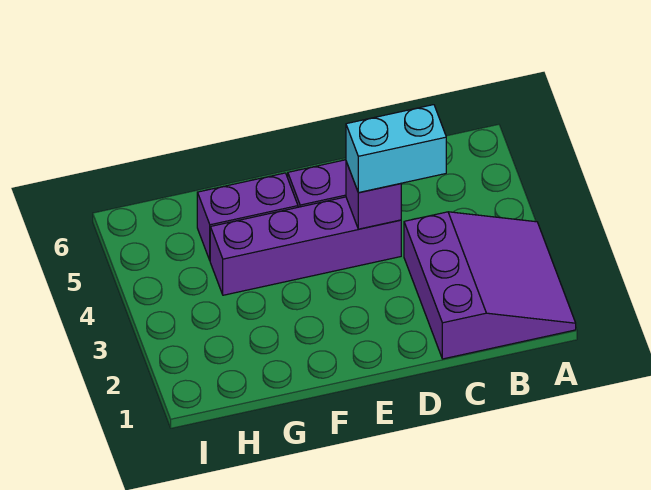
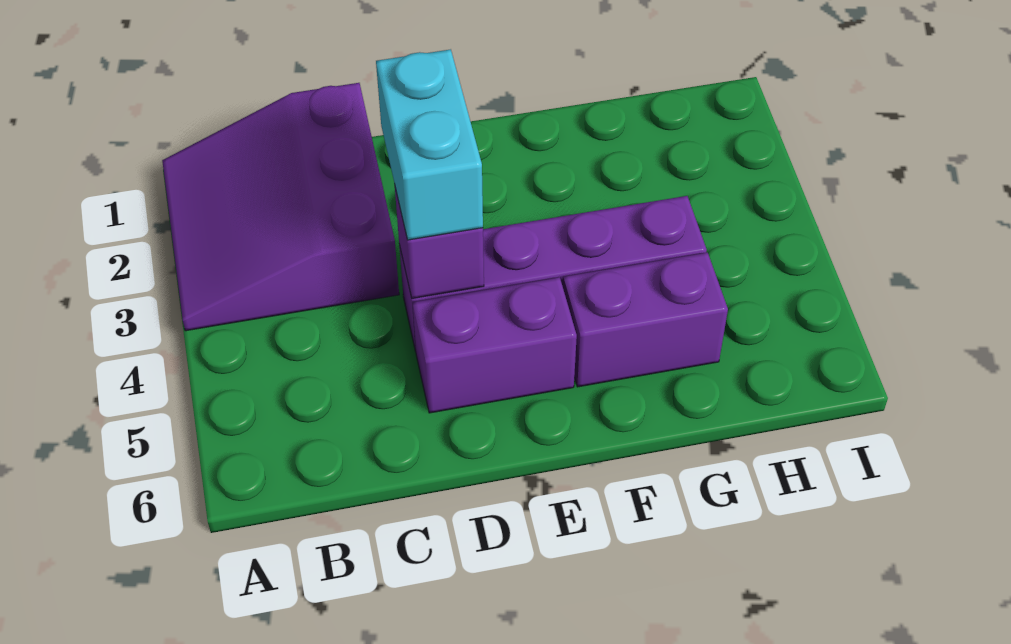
cyan brick C4:D4 level 3 -> cyan brick D3:D4 level 3

